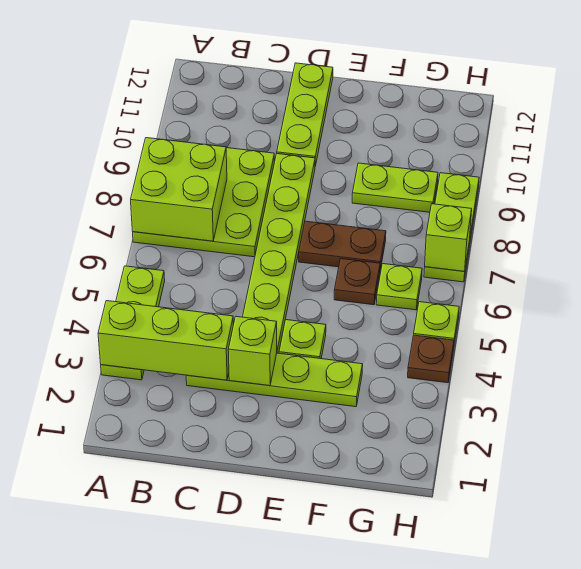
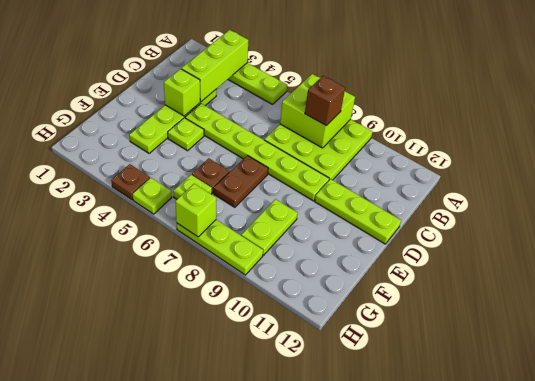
none -> brown brick B8 level 3

